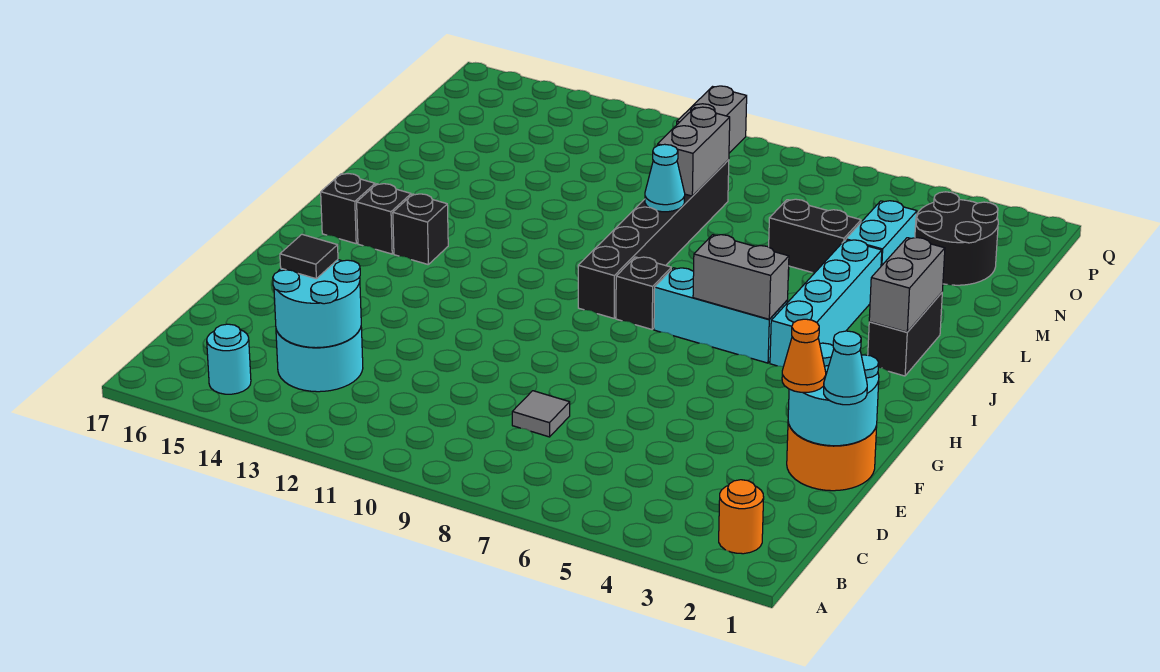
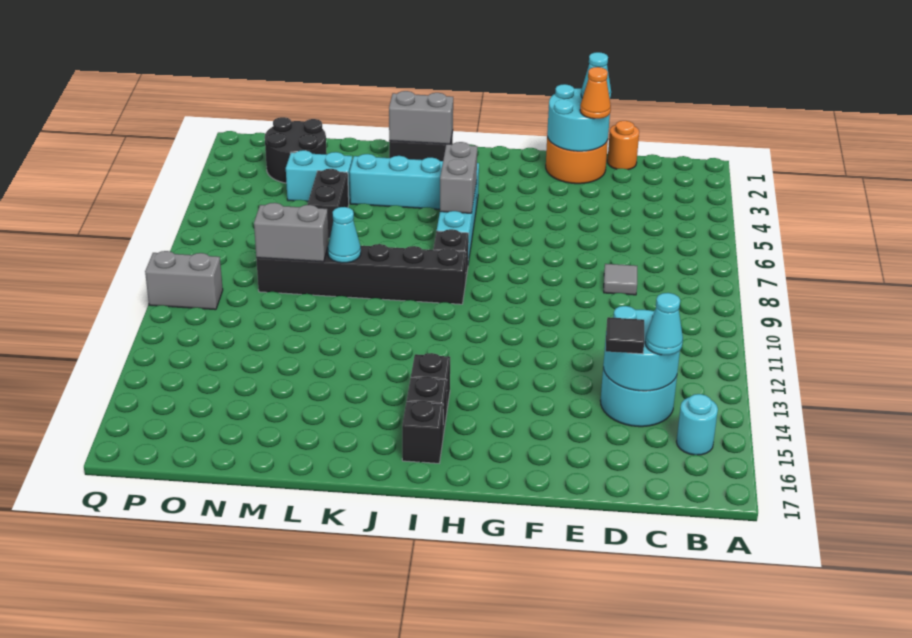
orange round brick B2 level 1 -> orange round brick D1 level 1
none -> cyan cone C14 level 3

